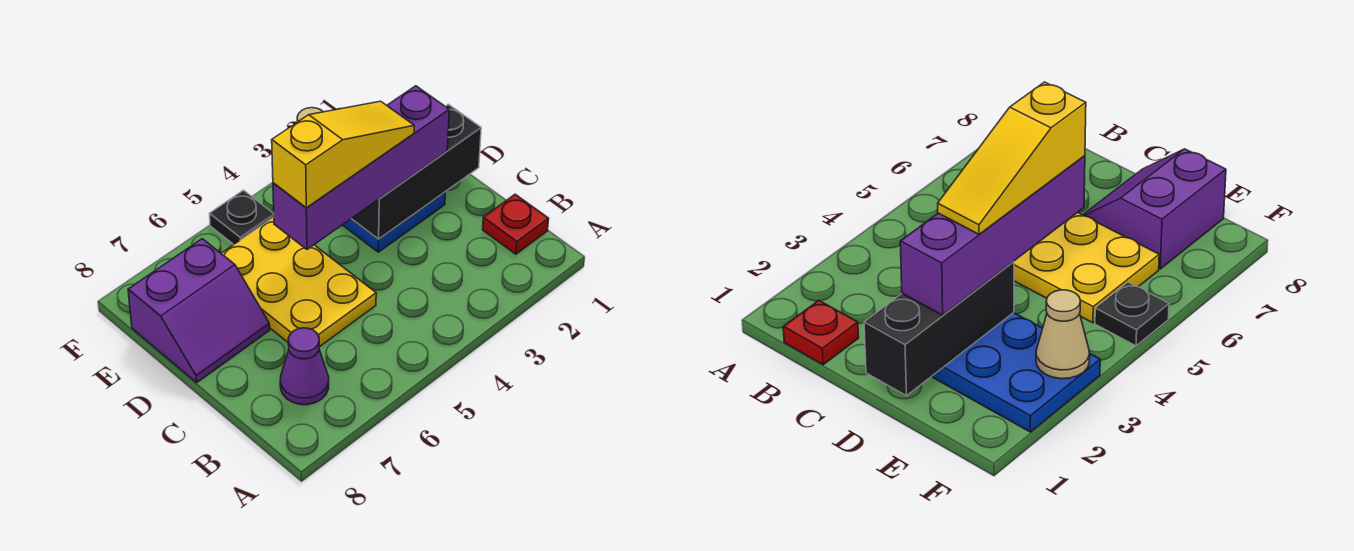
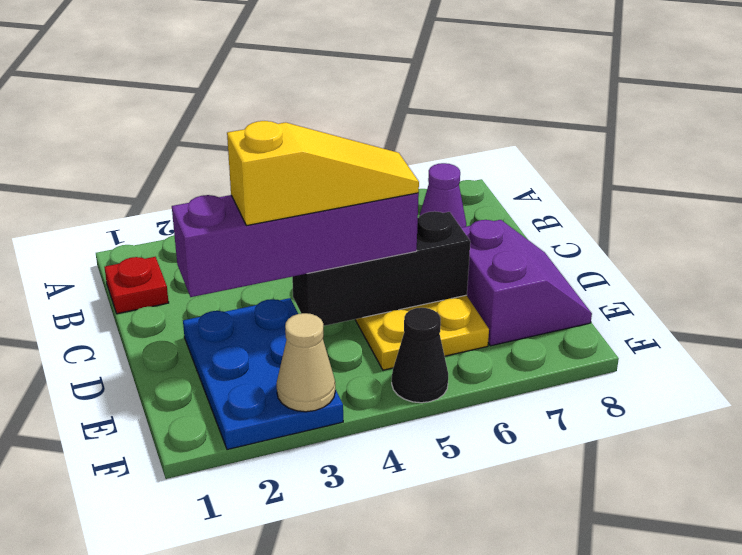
black brick D1:D3 level 2 -> black brick D4:D6 level 2
yellow slope D3:D5 level 4 top 5 -> yellow slope D3:D5 level 4 top 3
purple slope D7:E8 level 1 top E -> purple slope D7:E8 level 1 top 7
black plate F5 level 1 -> black cone F5 level 1

